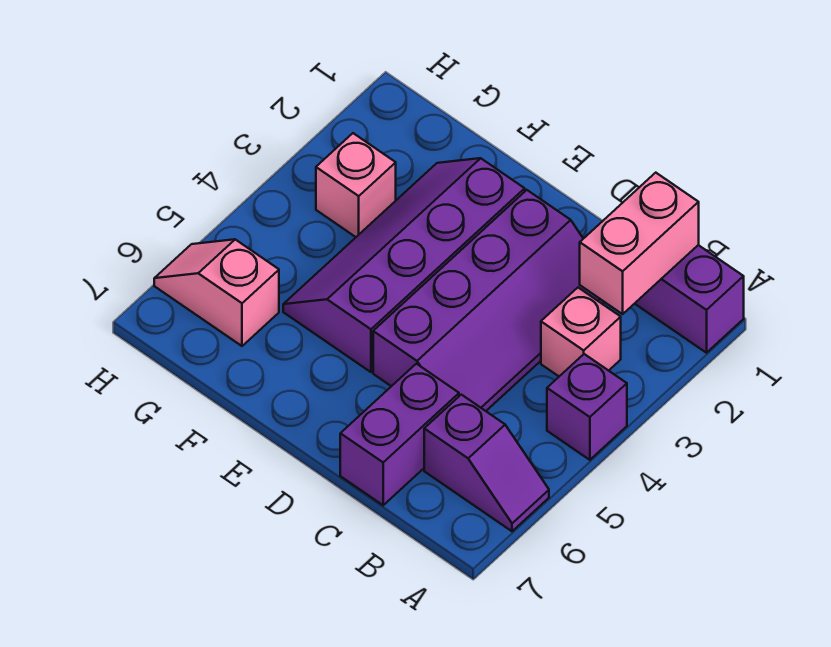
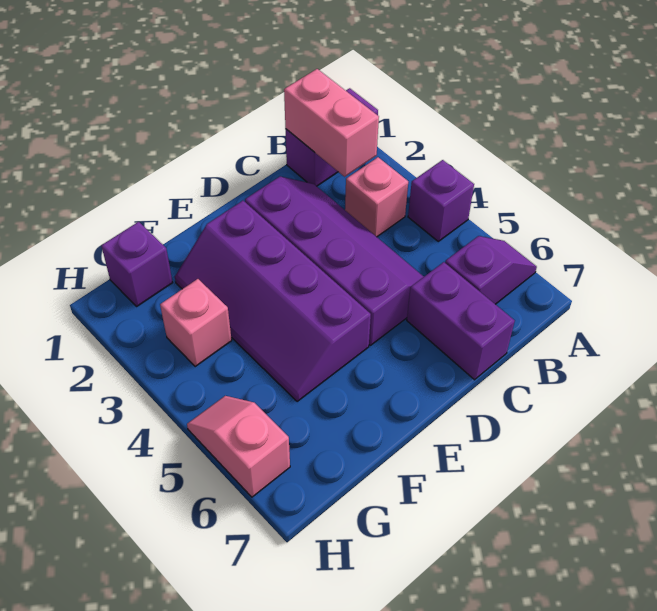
none -> purple brick G1 level 1
pink slope G6:H6 level 1 top G -> pink slope H5:H6 level 1 top 6

